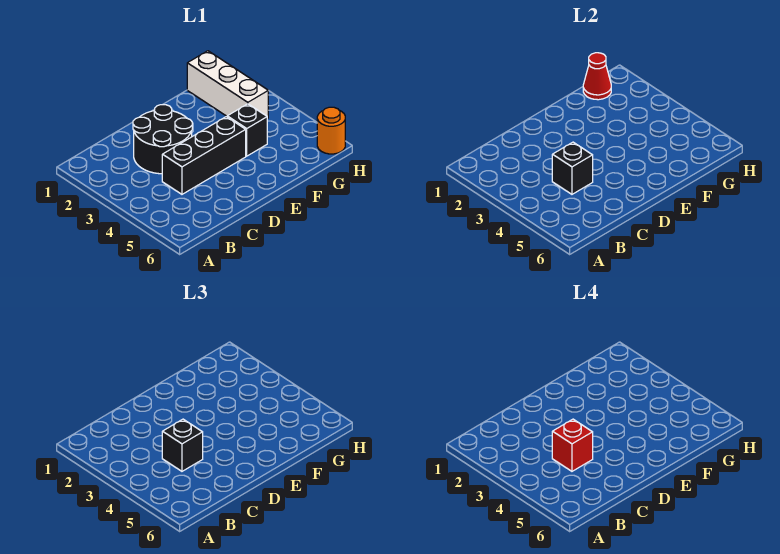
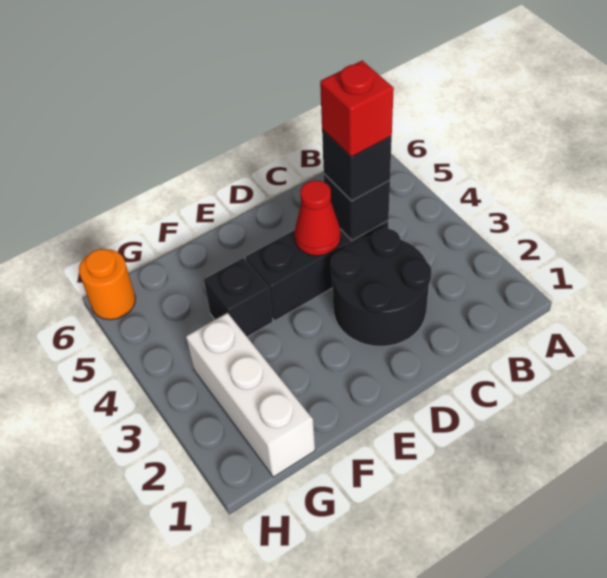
red cone G1 level 2 -> red cone D4 level 2

